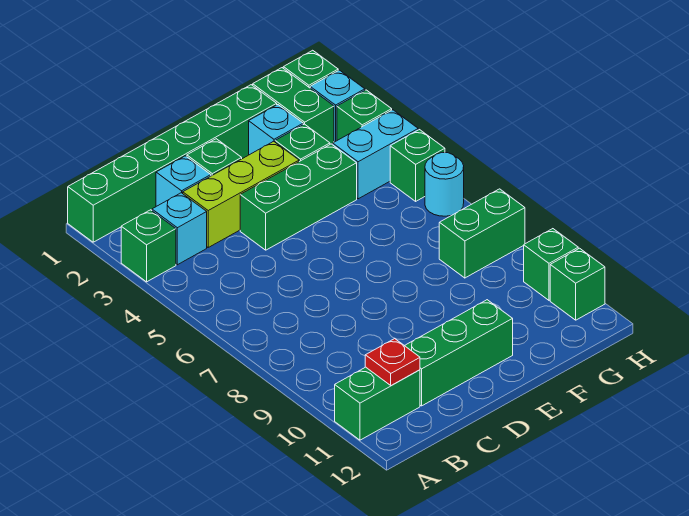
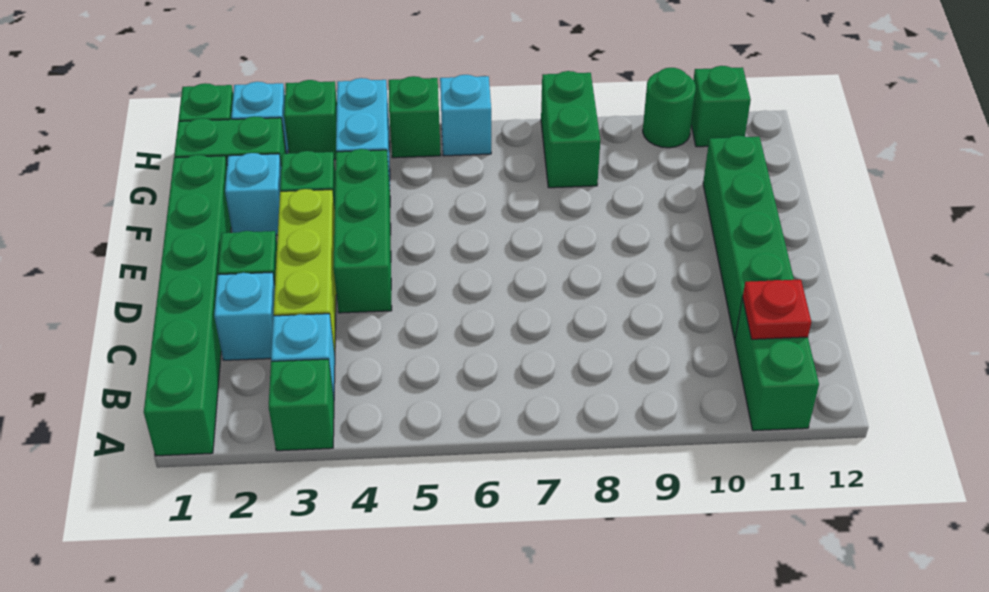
green brick C11:E11 level 1 -> green brick C11:F11 level 1
cyan round brick H6 level 1 -> cyan brick H6 level 1
green brick H10 level 1 -> green round brick H10 level 1

